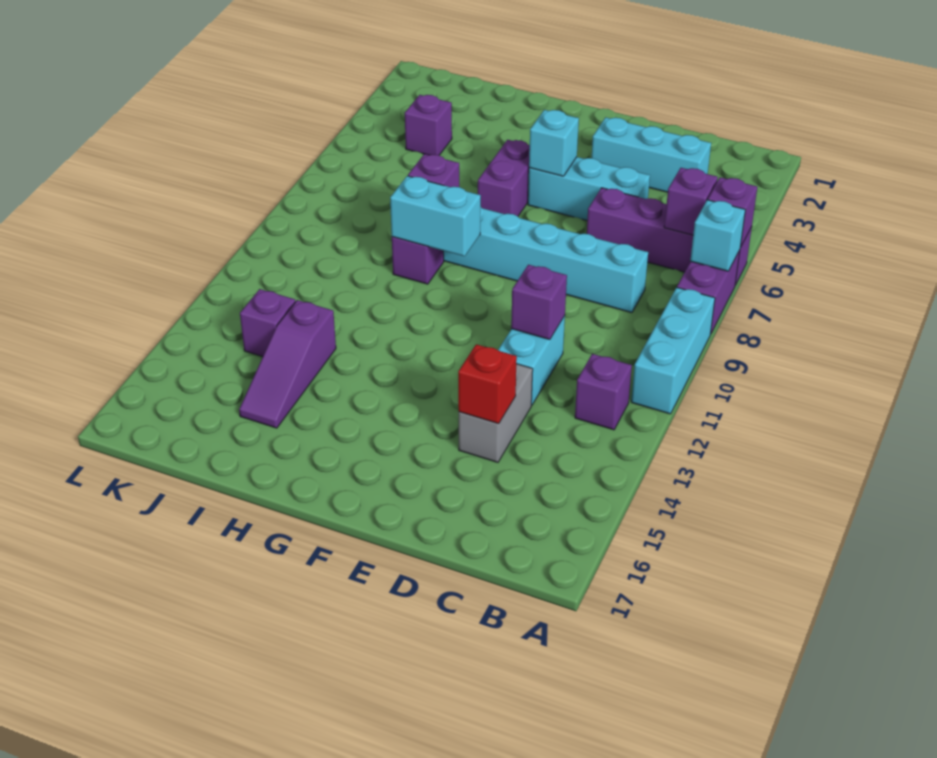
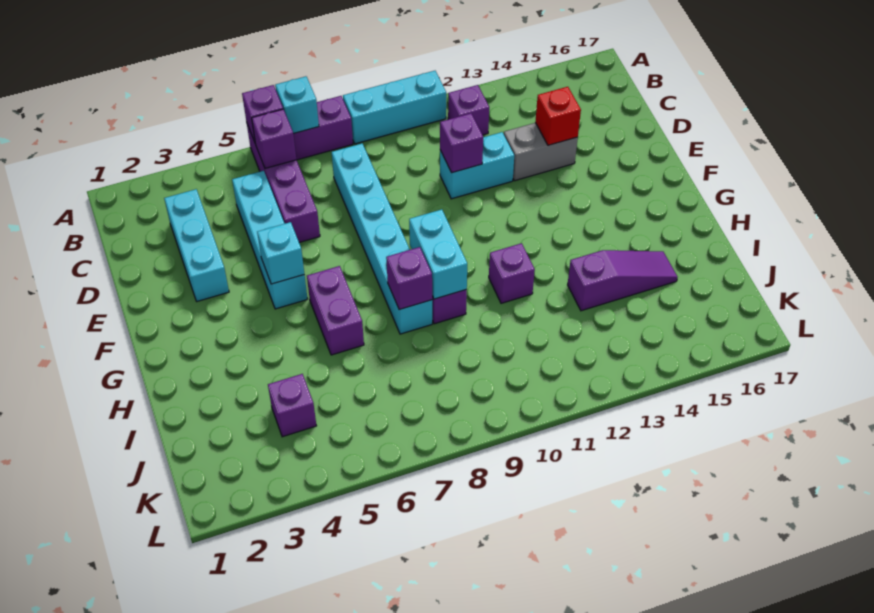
cyan brick D5:F5 level 1 -> cyan brick C5:F5 level 1
purple brick G5:G6 level 1 -> purple brick G6:H6 level 1
purple brick J13 level 1 -> purple brick H11 level 1

